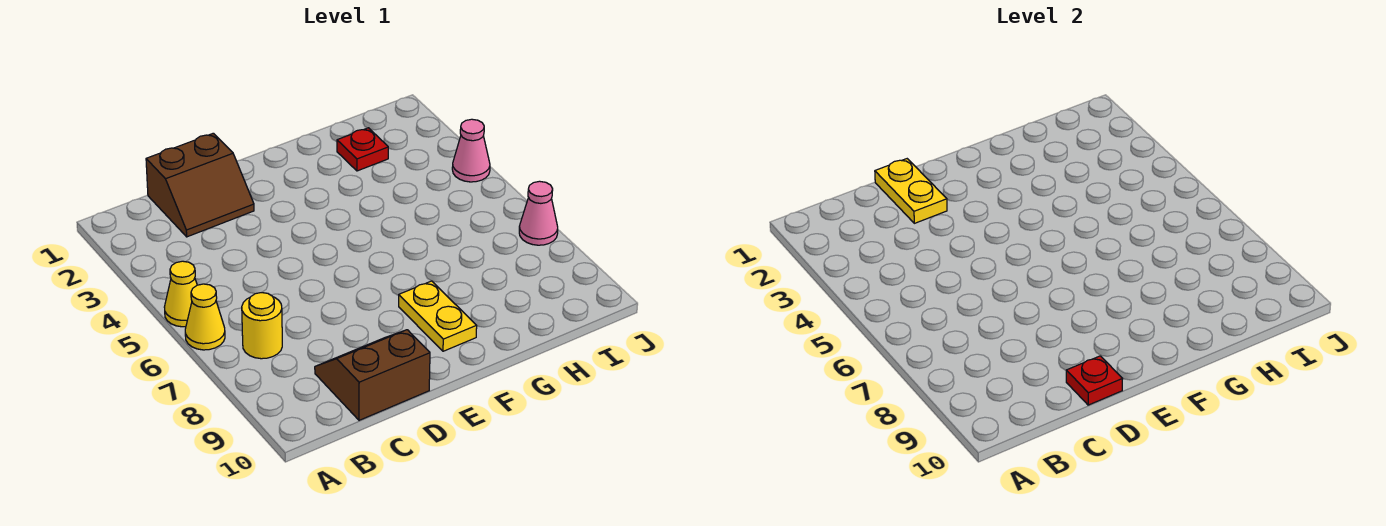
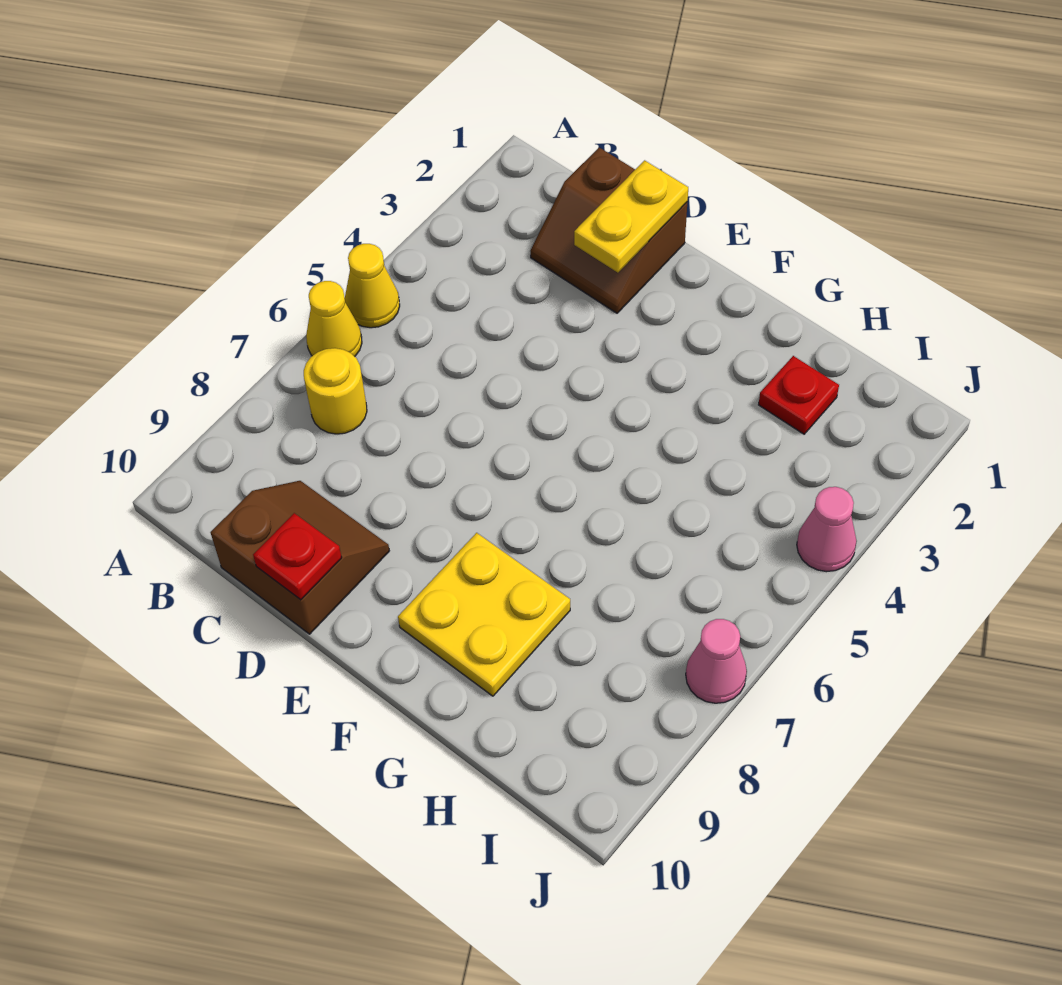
yellow plate F8:F9 level 1 -> yellow plate F8:G9 level 1

